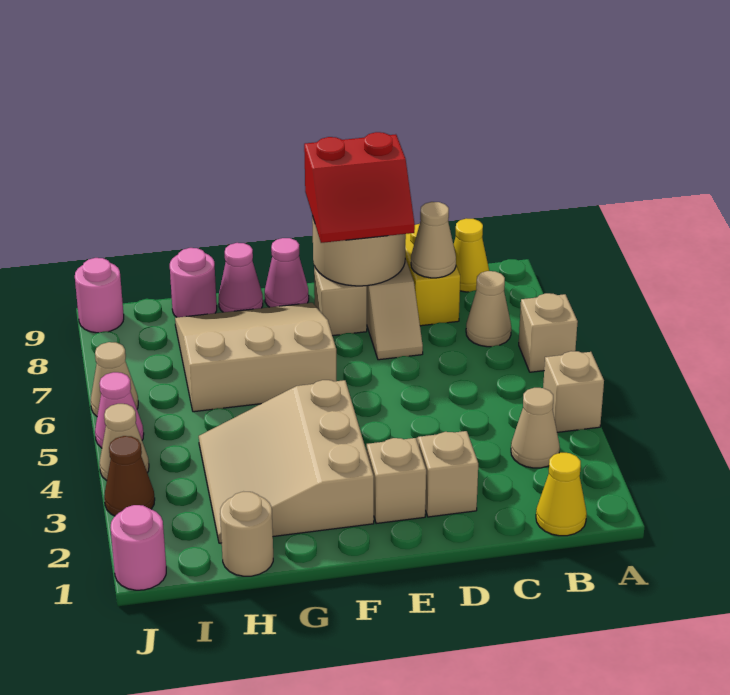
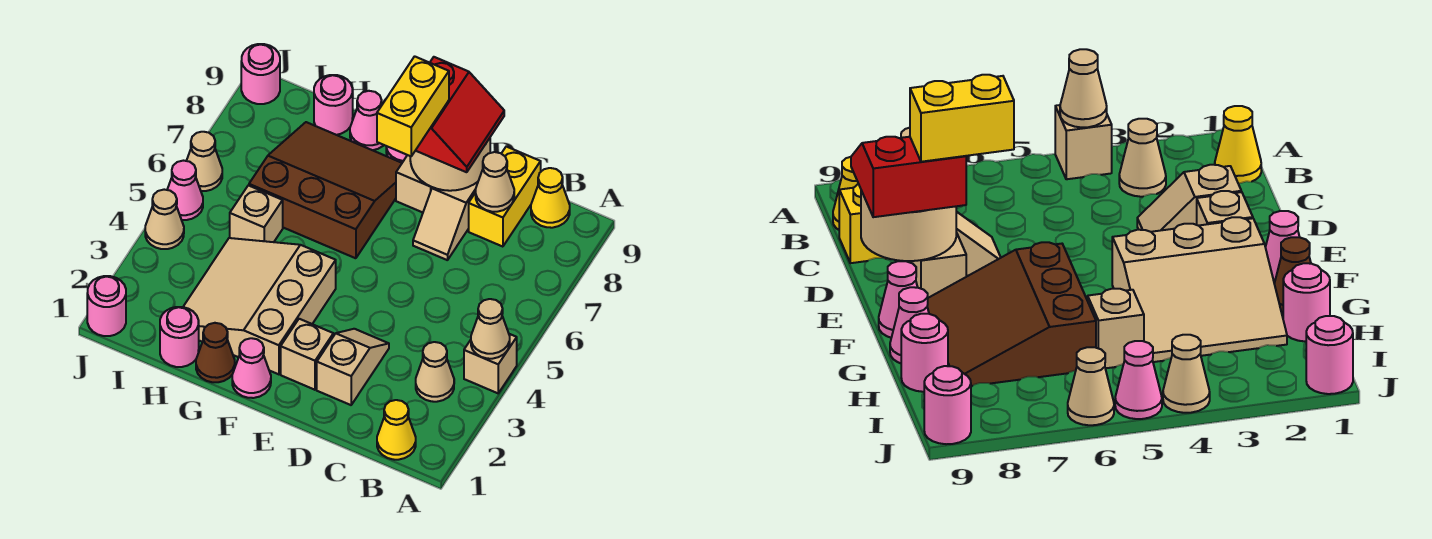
tan brick A6 level 1 -> tan brick H5 level 1
tan cone B7 level 1 -> tan cone A4 level 2
red slope D8:E9 level 3 top 9 -> red slope D8:E9 level 3 top E
none -> yellow brick E7:E8 level 4
none -> pink cone F1 level 1
tan slope F6:H8 level 1 top 6 -> brown slope F6:H8 level 1 top 6
tan round brick H1 level 1 -> pink round brick H1 level 1
brown cone J3 level 1 -> brown cone G1 level 1

